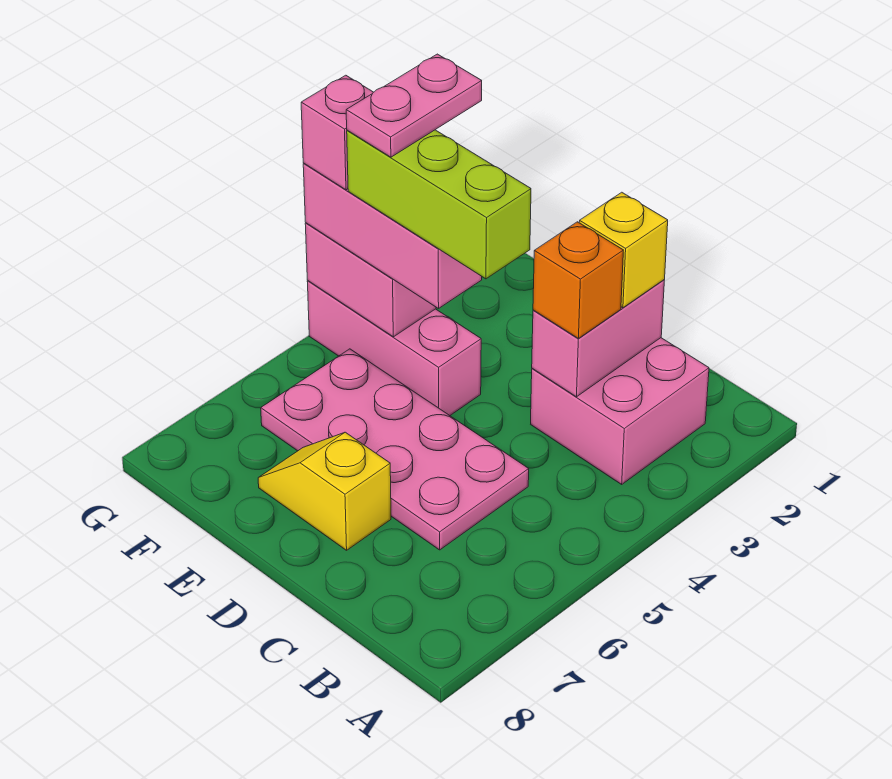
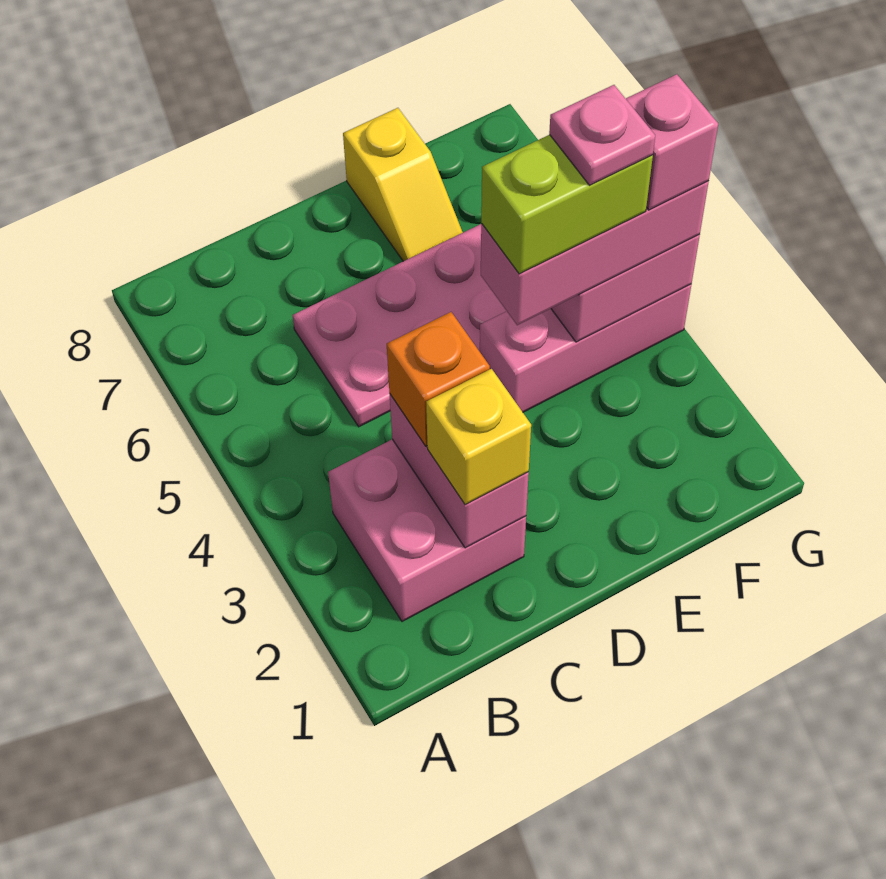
lime brick D4:F4 level 4 -> lime brick E4:F4 level 4
yellow slope D7:E7 level 1 top D -> yellow slope E7:E8 level 1 top 8
pink plate F3:F4 level 5 -> pink plate F4 level 5

